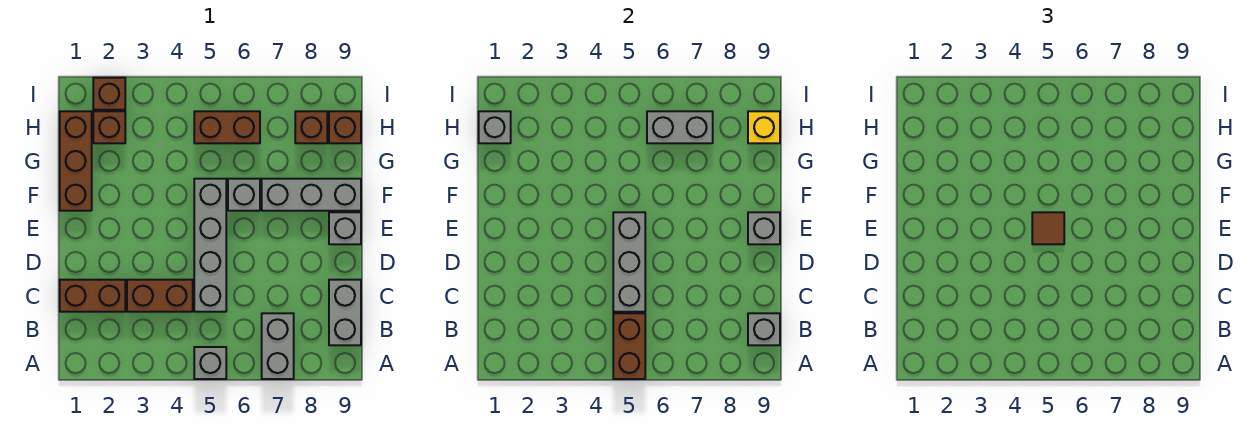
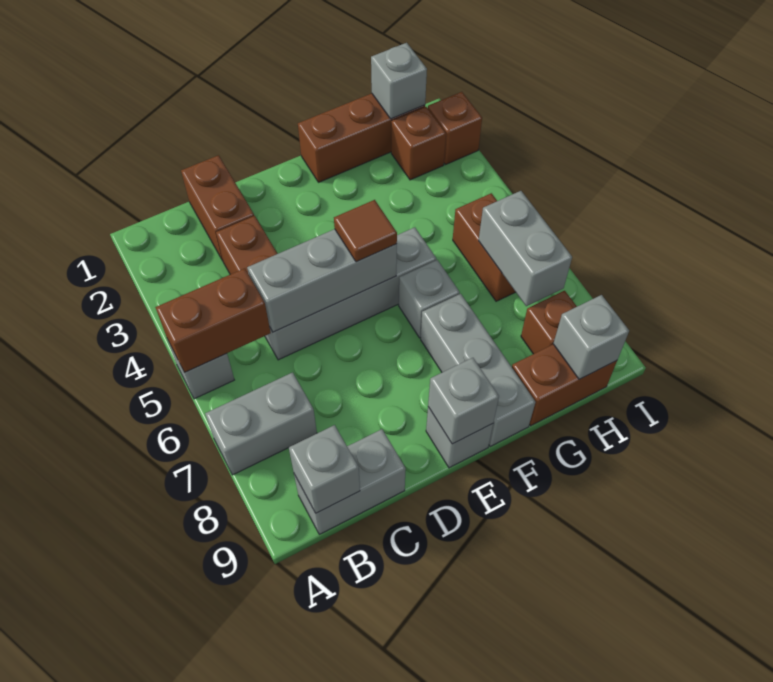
brown brick H9 level 1 -> brown brick G9:H9 level 1
yellow brick H9 level 2 -> grey brick H9 level 2

